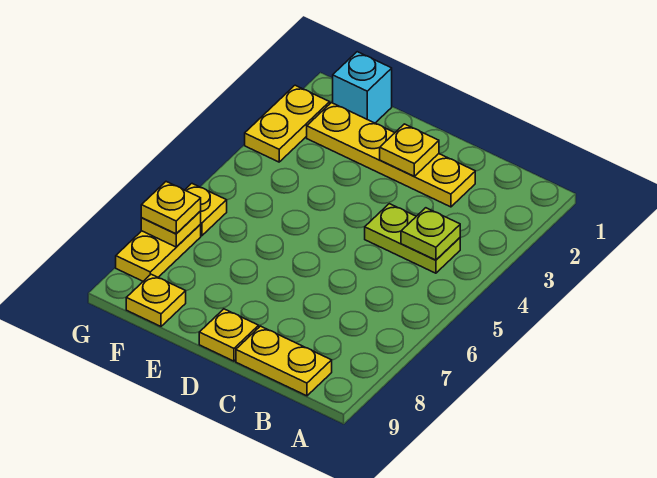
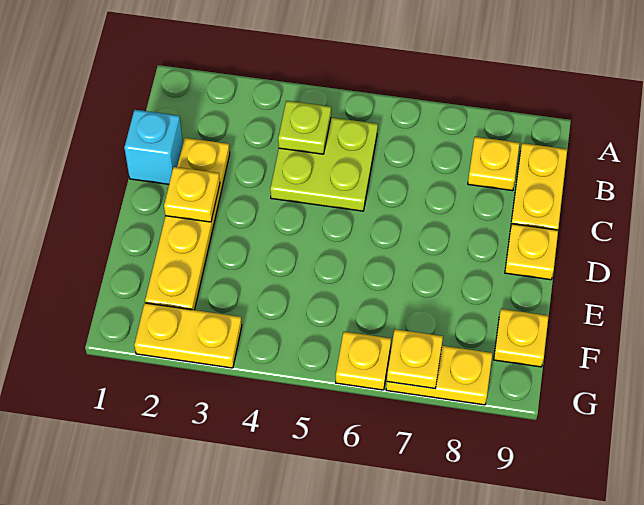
lime plate B4:C4 level 1 -> lime plate B4:C5 level 1
cyan brick F1 level 1 -> cyan brick C1 level 1
yellow plate G7 level 3 -> yellow plate B8 level 1

